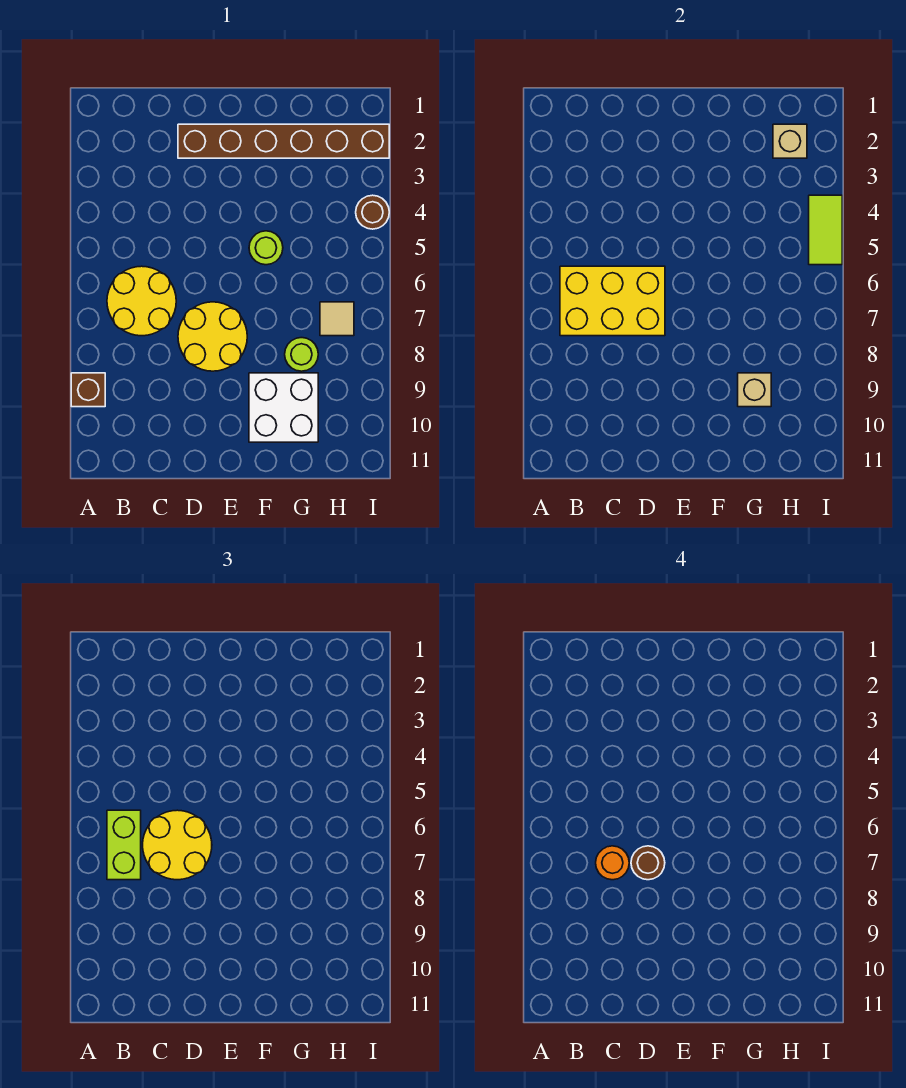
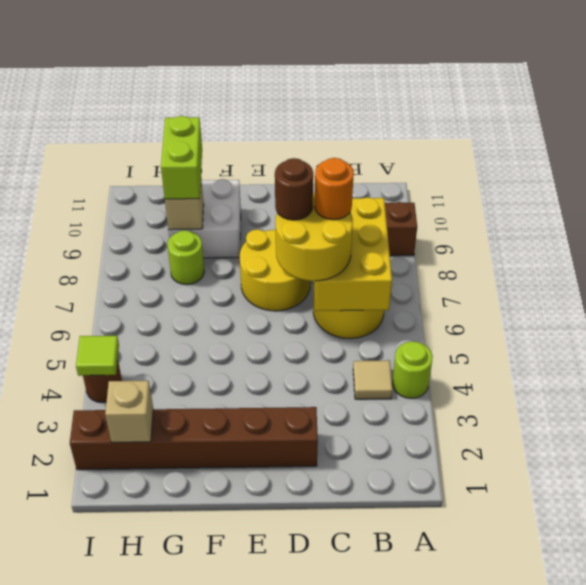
yellow brick B6:D7 level 2 -> yellow brick B6:C8 level 2
lime brick B6:B7 level 3 -> lime brick G9:G10 level 3
lime round brick F5 level 1 -> lime round brick A4 level 1
tan tile H7 level 1 -> tan tile B4 level 1
lime tile I4:I5 level 2 -> lime tile I4 level 2

